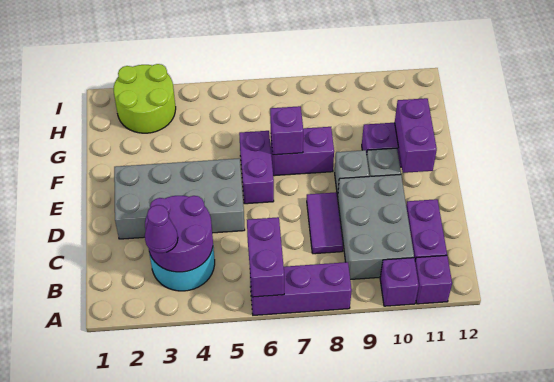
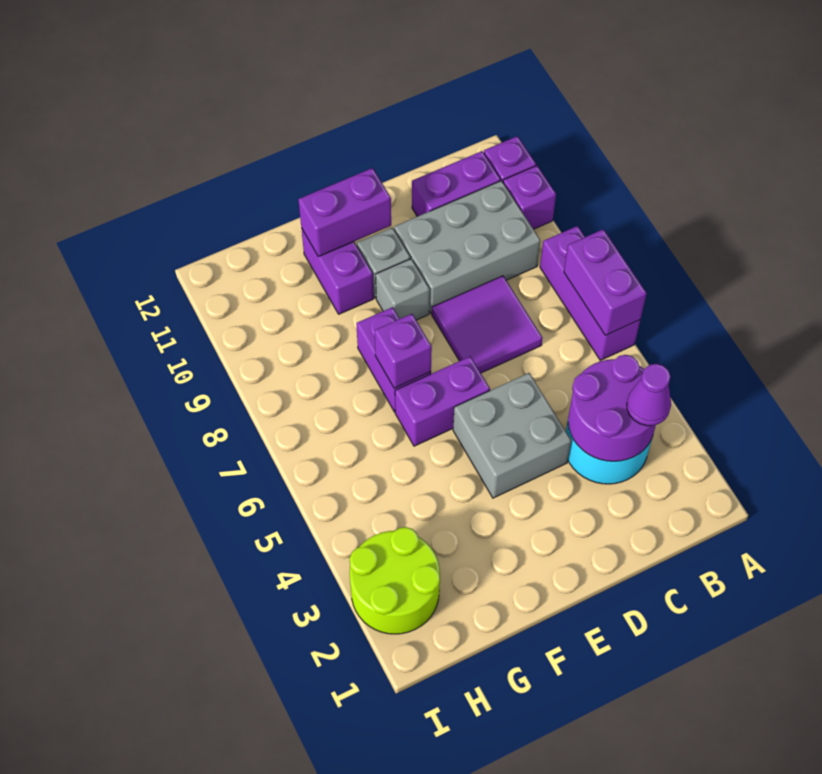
purple brick A6:B6 level 2 -> purple brick A6:A7 level 2
purple tile C8:D8 level 1 -> purple tile C7:D8 level 1
grey brick D2:E5 level 1 -> grey brick D4:E5 level 1

